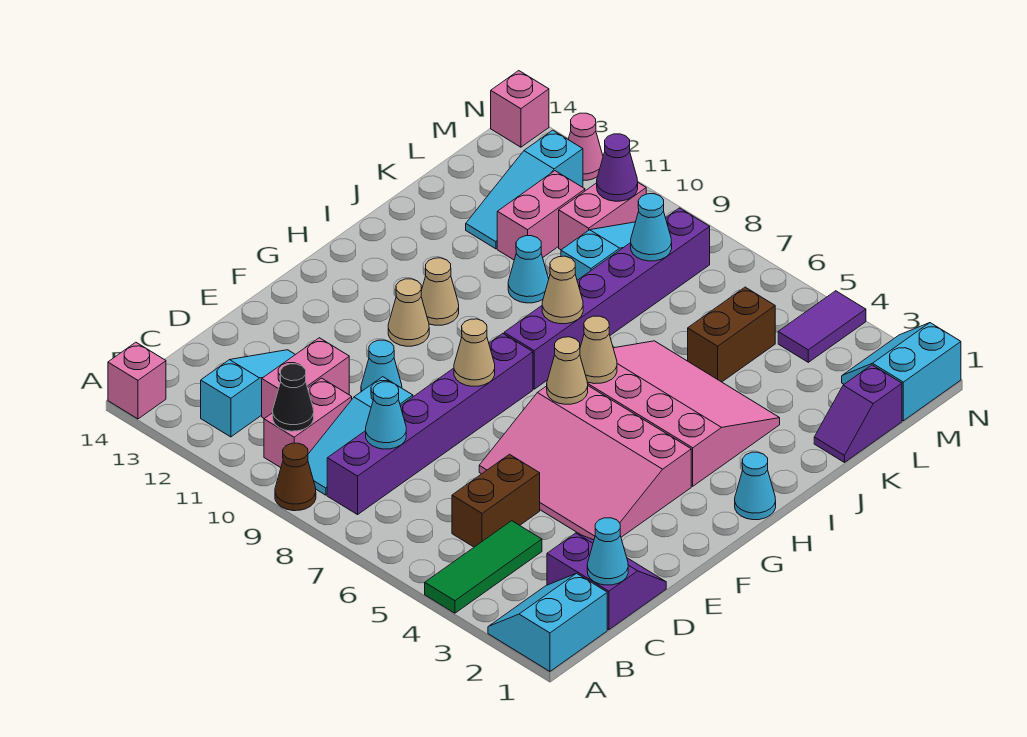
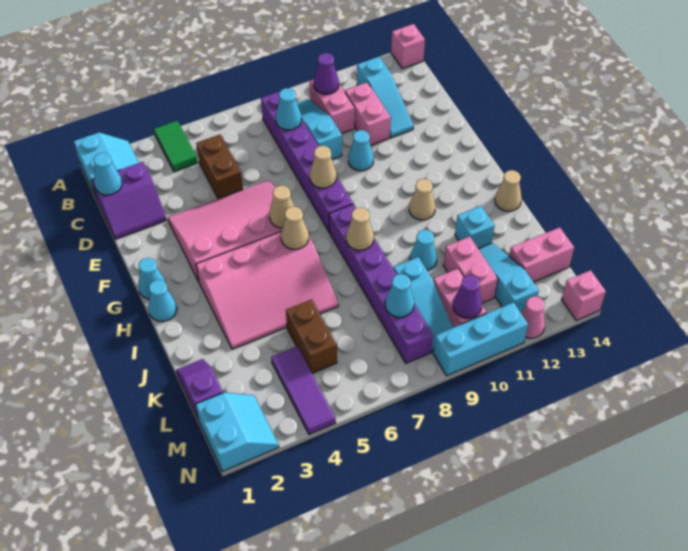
green tile A4:C4 level 1 -> green tile A4:B4 level 1
brown cone A9 level 1 -> none
black cone B10 level 2 -> purple cone B10 level 2
none -> cyan cone G1 level 1
tan cone G11 level 1 -> tan cone I14 level 1
none -> cyan brick J12 level 1
none -> pink brick L13:L14 level 1
purple tile M4:N4 level 1 -> purple tile L4:N4 level 1
none -> cyan brick N9:N11 level 1

